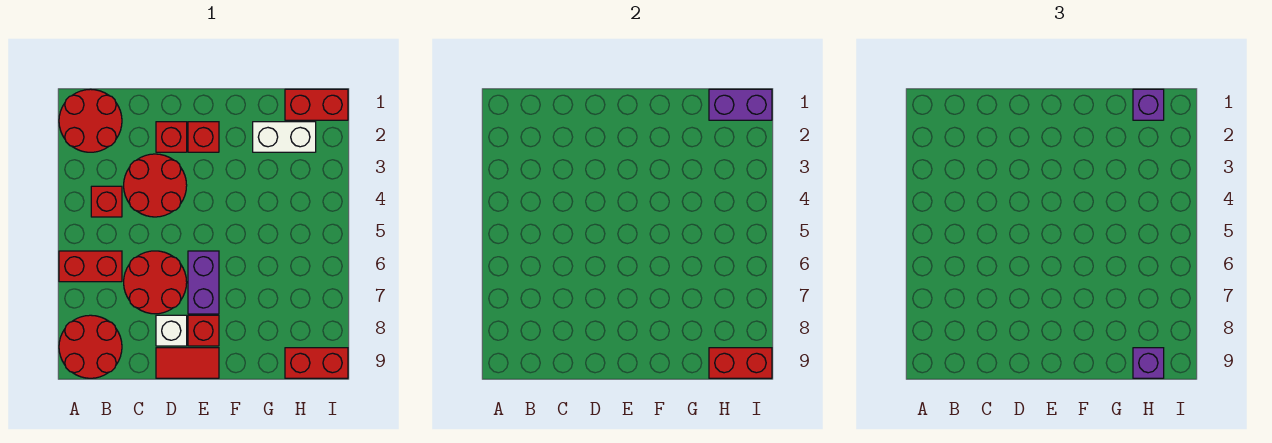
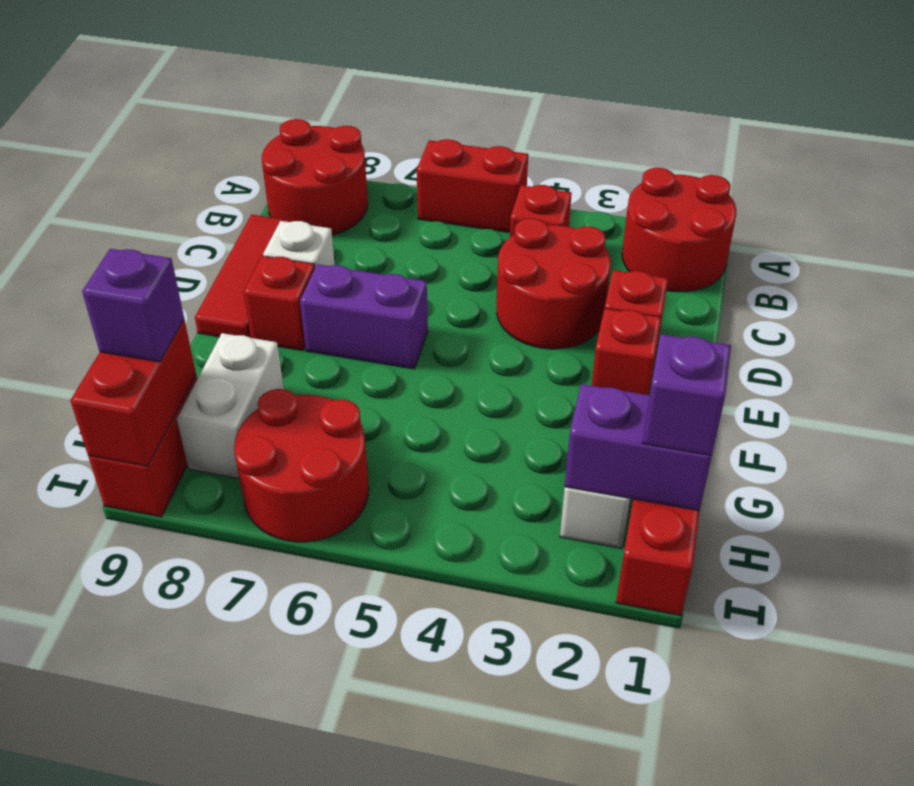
red brick A6:B6 level 1 -> red brick A5:A6 level 1
red round brick C6:D7 level 1 -> red round brick H6:I7 level 1
red tile D9:E9 level 1 -> red tile C9:E9 level 1
none -> white brick G8:H8 level 1
purple brick H1:I1 level 2 -> purple brick H1:H2 level 2

